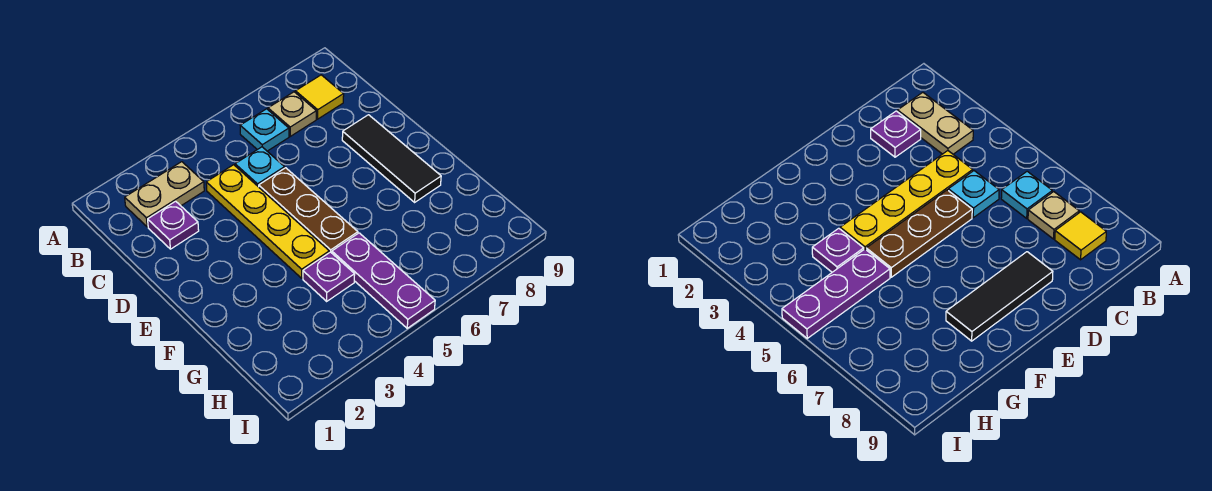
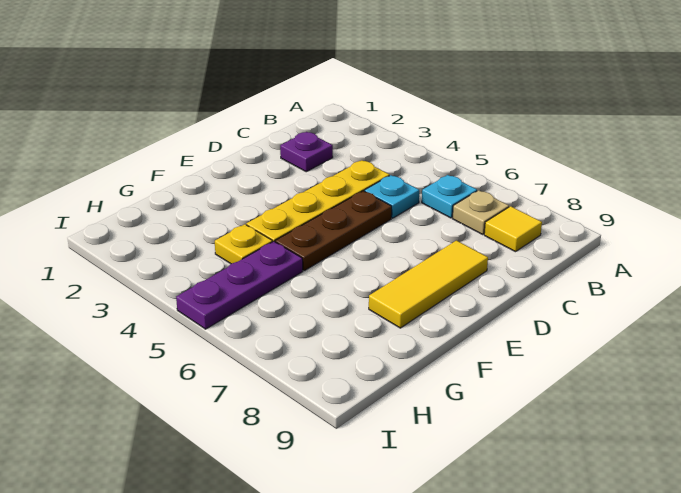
tan plate B2:B3 level 1 -> none
black tile D8:F8 level 1 -> yellow tile D8:F8 level 1
purple plate G4 level 1 -> yellow plate G4 level 1

